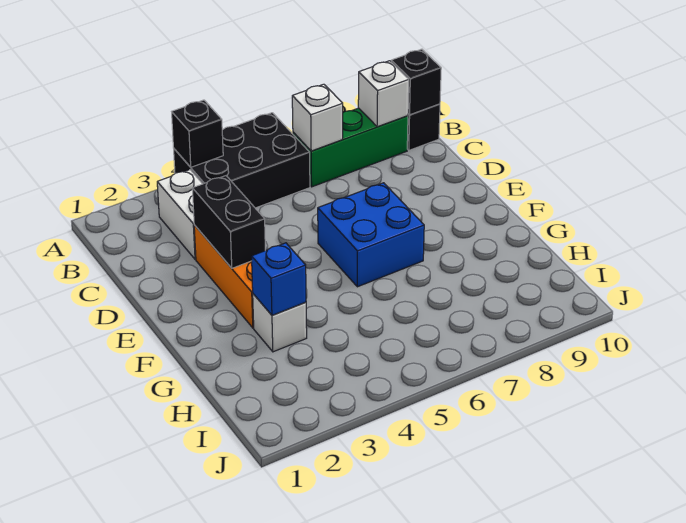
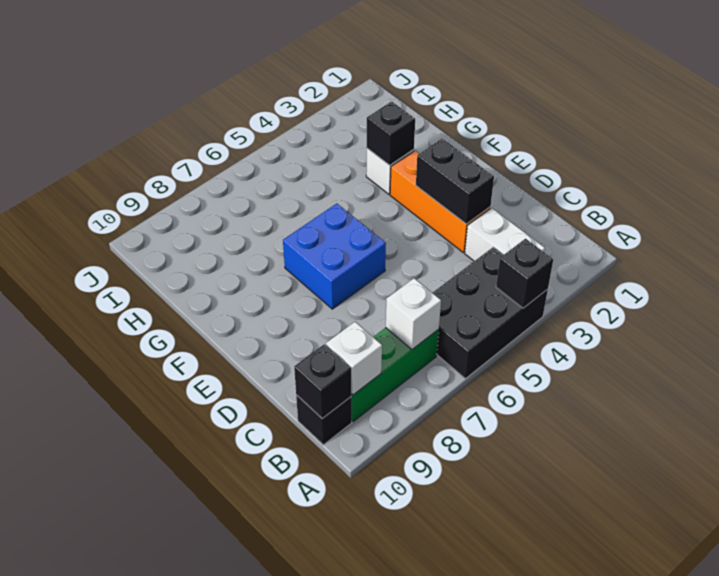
blue brick G3 level 2 -> black brick G3 level 2

